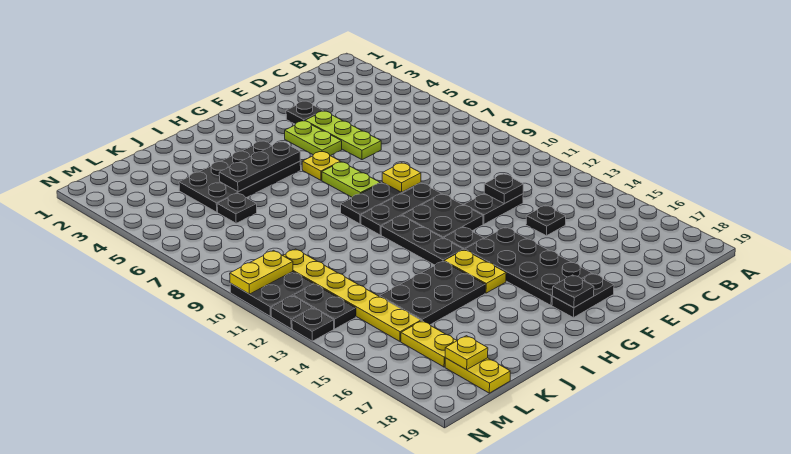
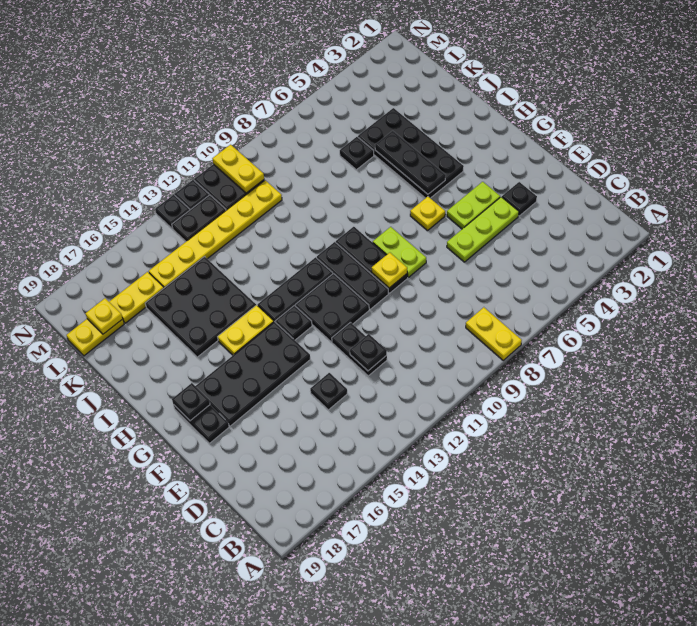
none -> yellow plate A8:B8 level 1
lime plate G7:G8 level 1 -> lime plate F8:G8 level 1
black plate I14:K15 level 1 -> black plate I14:K16 level 1

